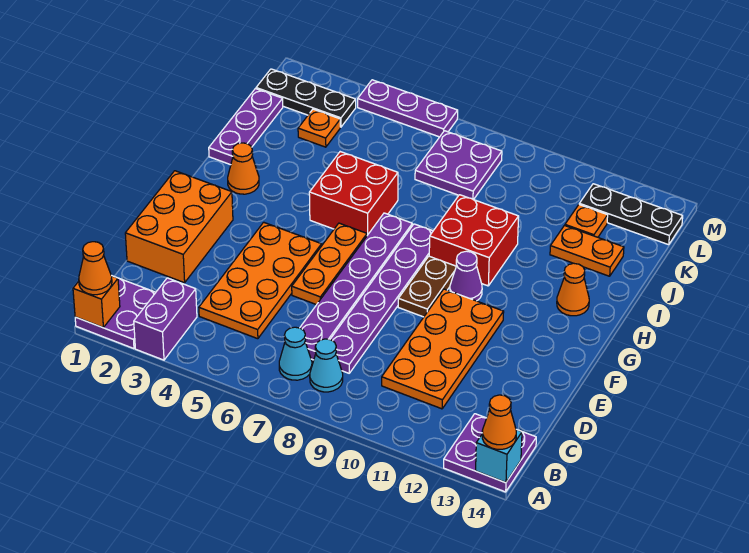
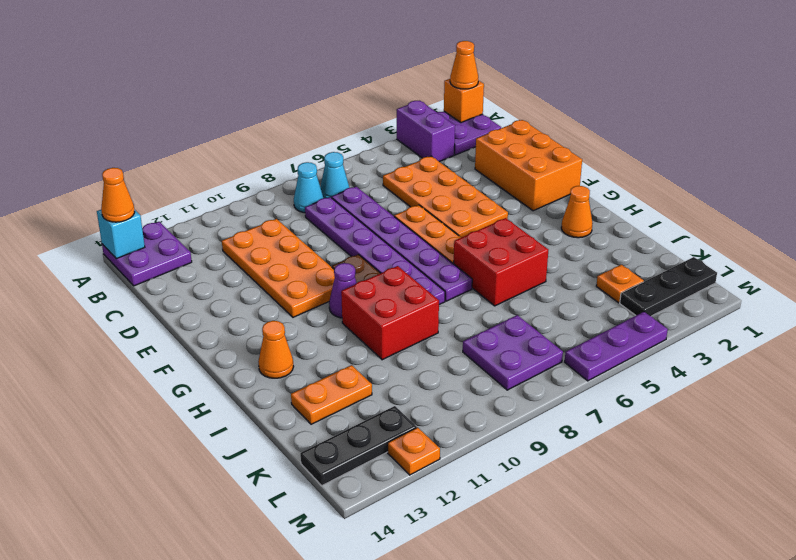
purple plate I1:K1 level 1 -> none
orange plate K12 level 1 -> orange plate M12 level 1

